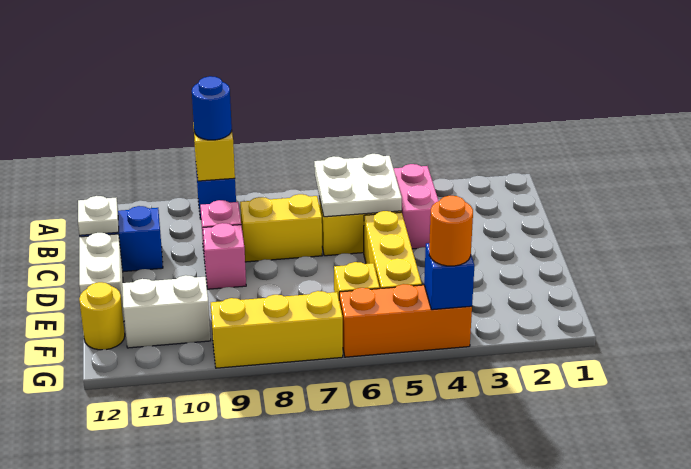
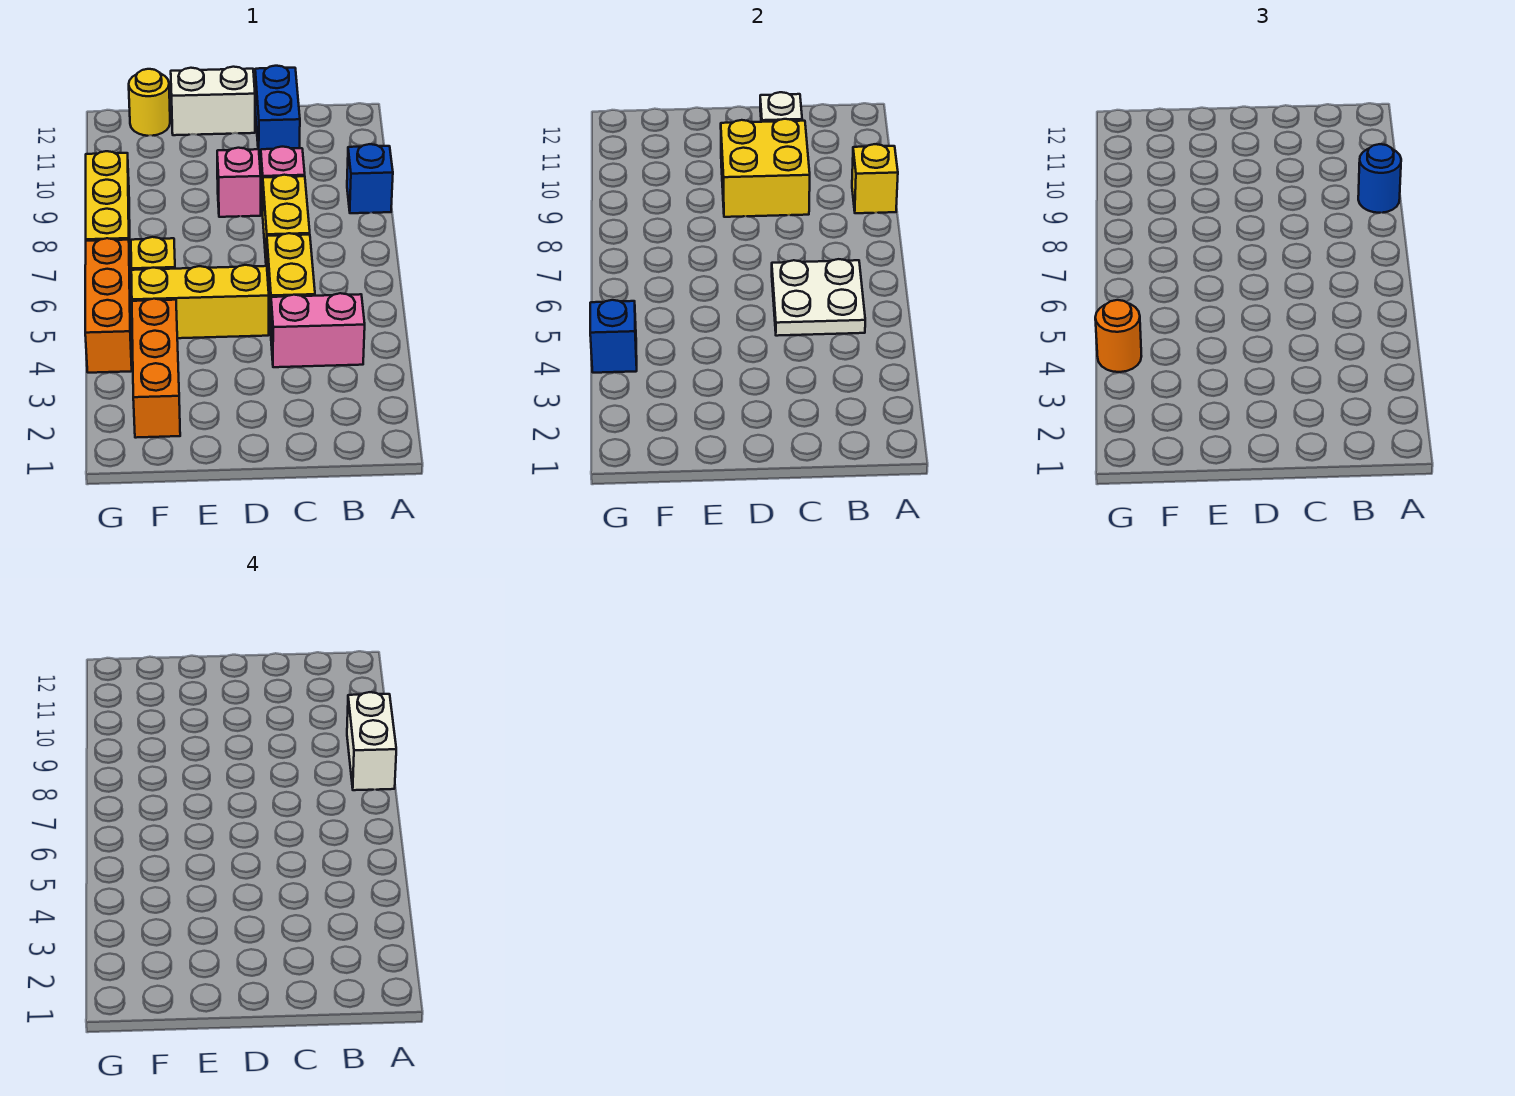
none -> yellow brick C9:D10 level 2
none -> orange brick F2:F4 level 1
white brick F10:F11 level 1 -> white brick A8:A9 level 4

